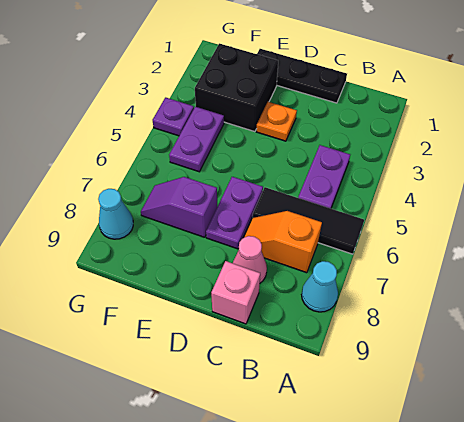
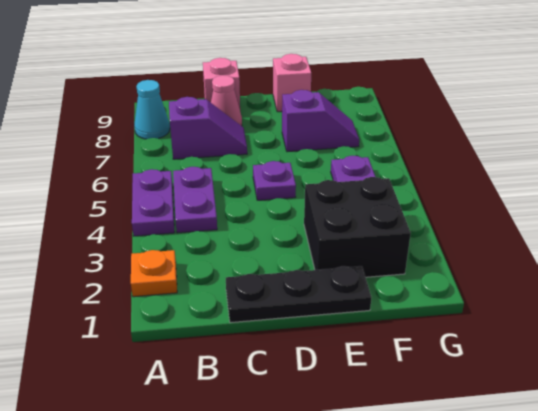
black tile A6:C6 level 1 -> none
orange slope B7:C7 level 1 top B -> purple slope B7:C7 level 1 top B
orange plate D3 level 1 -> orange plate A2 level 1
purple plate D6:D7 level 1 -> purple plate A4:A5 level 1
none -> pink brick E9 level 1
purple plate G4 level 1 -> purple plate D5 level 1
cyan cone G8 level 1 -> none

